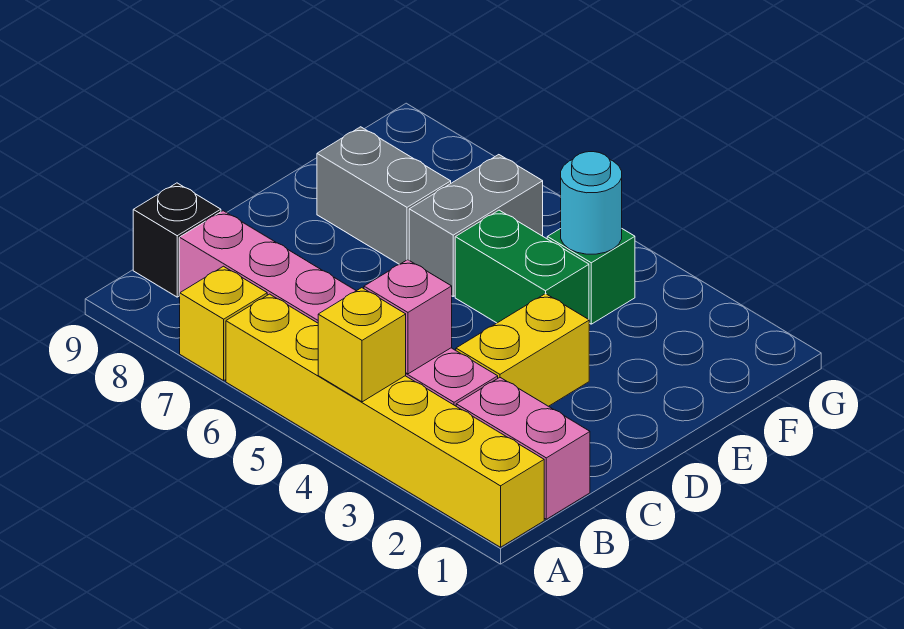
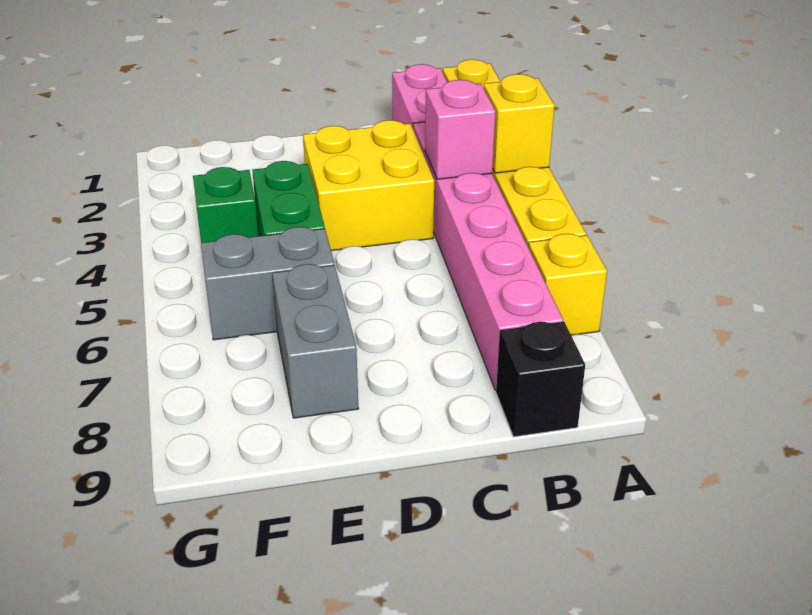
yellow brick C3:D3 level 1 -> yellow brick C3:D4 level 1
cyan round brick F4 level 2 -> none

